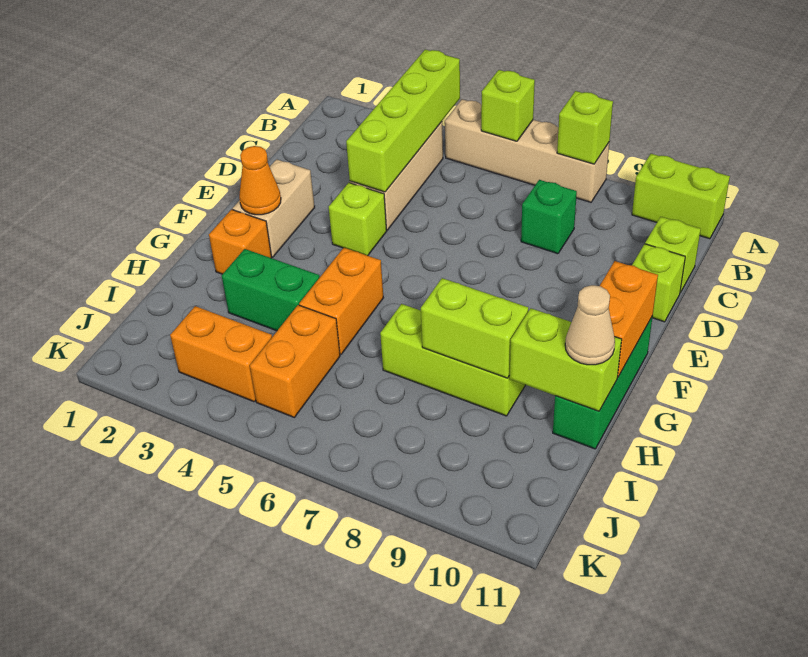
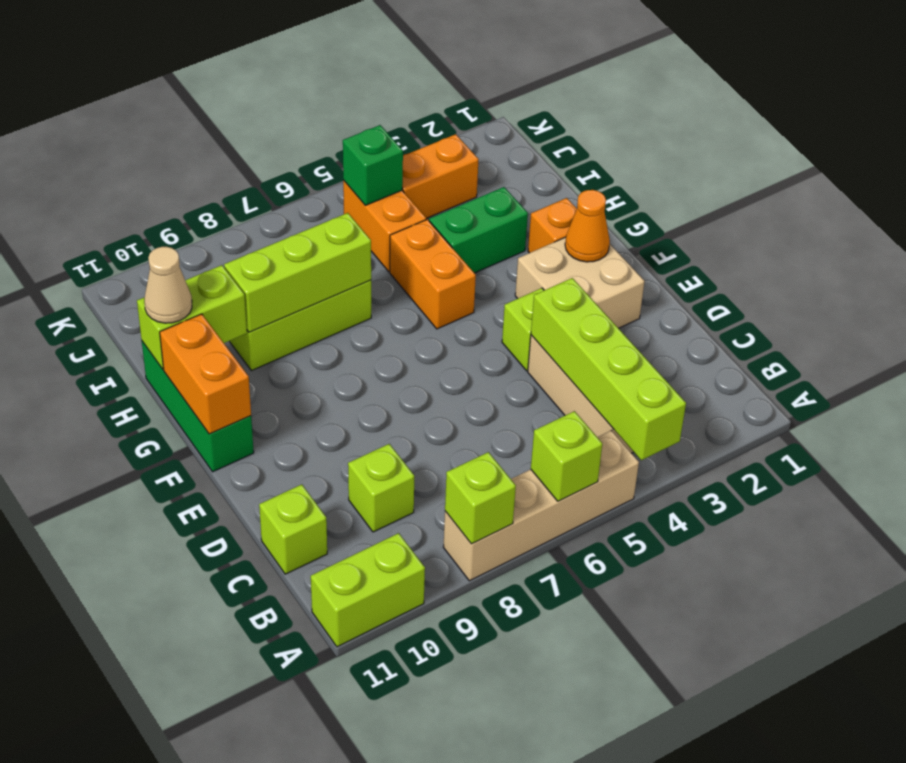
green brick C8 level 1 -> green brick J5 level 2
lime brick D11 level 1 -> lime brick C9 level 1
tan brick E2:F2 level 1 -> tan brick E2:F3 level 1
lime brick H8:H9 level 2 -> lime brick H7:H9 level 2

